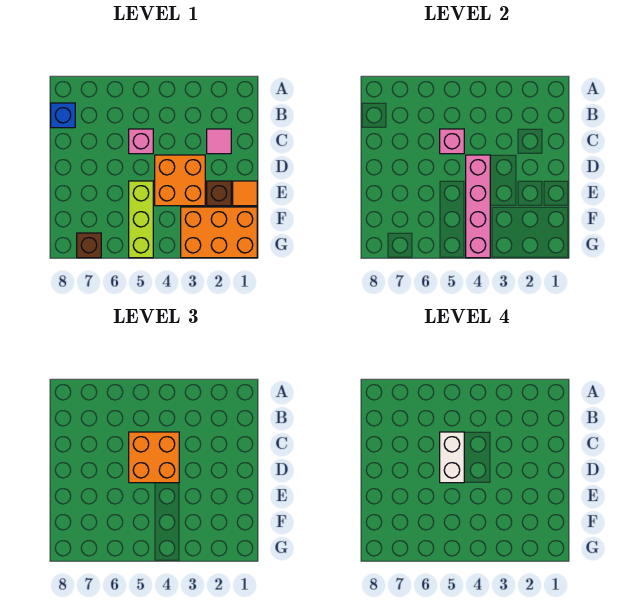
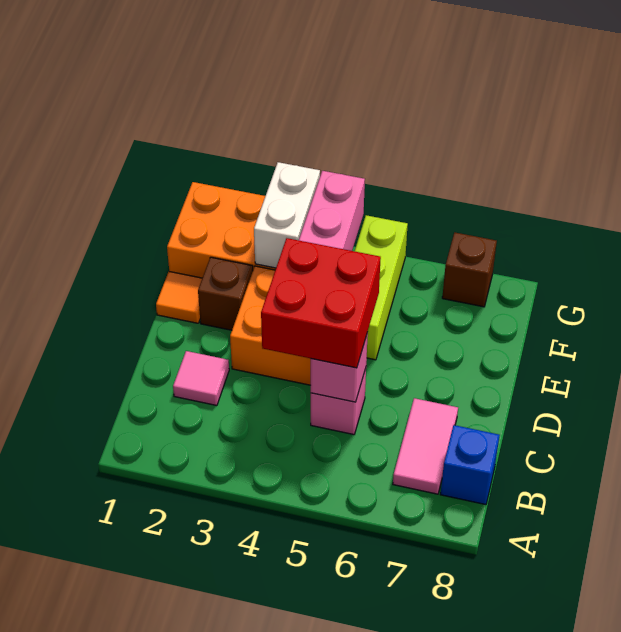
none -> pink tile B7:C7 level 1
orange brick C4:D5 level 3 -> red brick C4:D5 level 3
white brick C5:D5 level 4 -> white brick F3:G3 level 2

